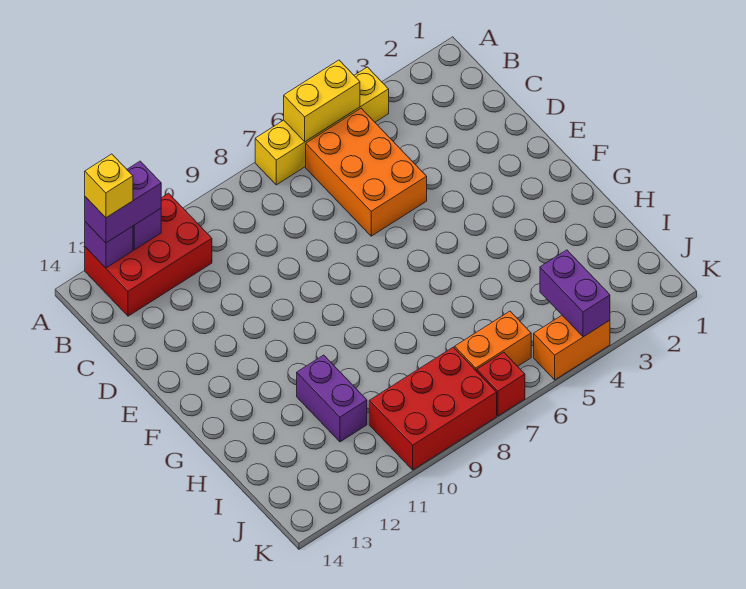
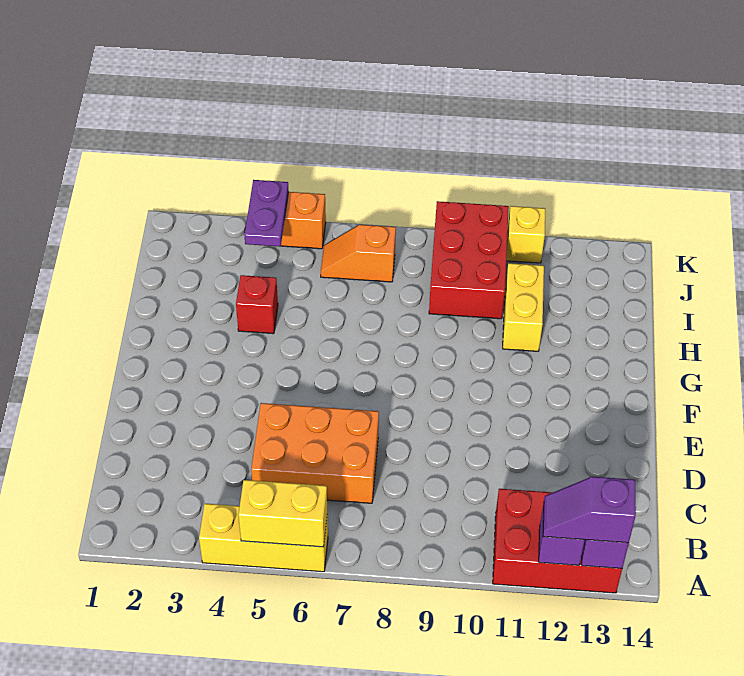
yellow brick A4:A7 level 1 -> yellow brick A4:A6 level 1
purple brick A12:A13 level 3 -> purple slope A12:A13 level 3 top 13
yellow brick A13 level 4 -> yellow brick K11 level 1
orange brick B5:D6 level 1 -> orange brick C5:D7 level 1
purple brick H11:I11 level 1 -> yellow brick H11:I11 level 1
purple brick J4:K4 level 2 -> purple plate J4:K4 level 2
orange brick J6:J7 level 1 -> orange slope J6:J7 level 1 top 7
red brick J8:K10 level 1 -> red brick I9:K10 level 1
red brick K7 level 1 -> red brick H4 level 1

